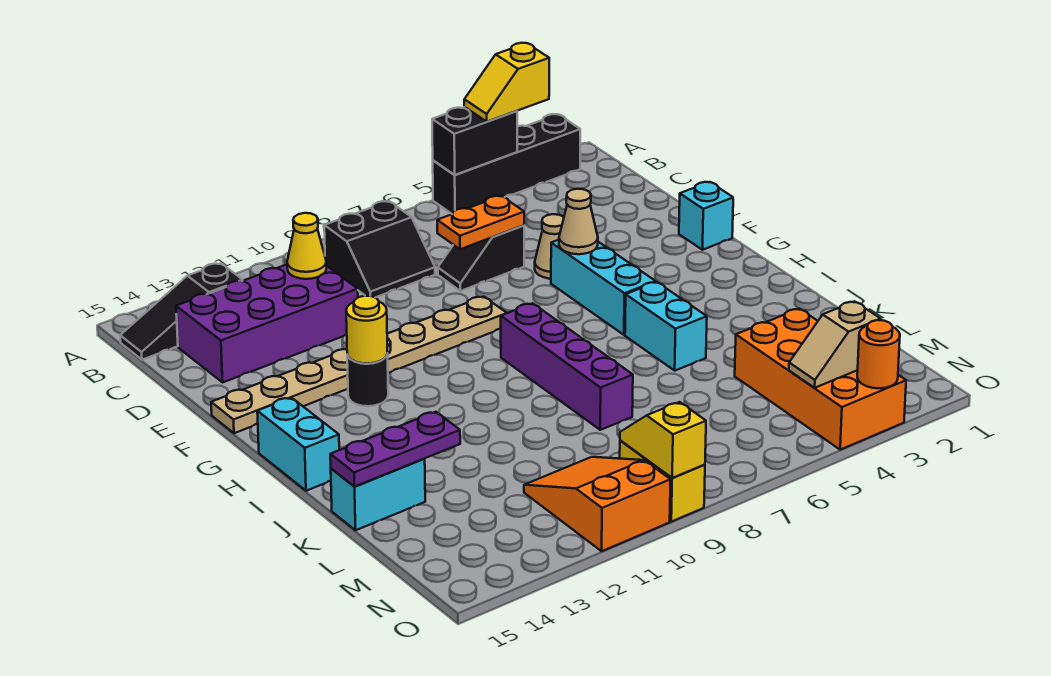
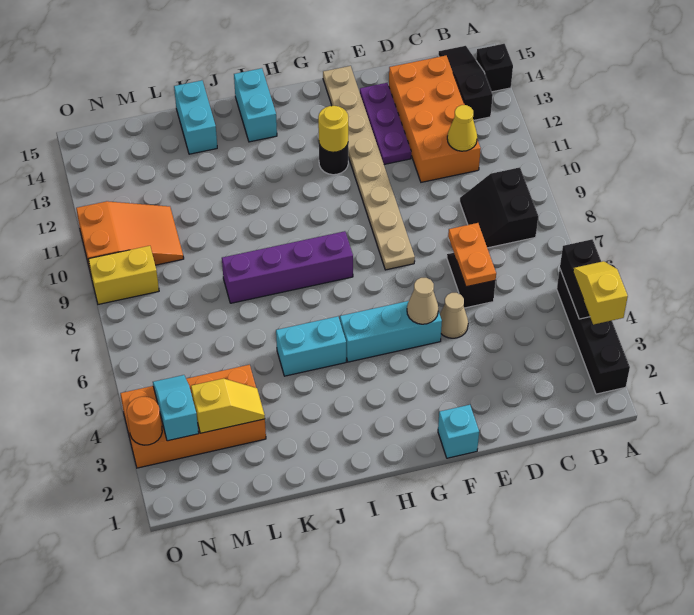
none -> black brick A14 level 1
purple brick C11:D14 level 1 -> orange brick C11:D14 level 1
cyan brick H15:I15 level 1 -> cyan brick I14:I15 level 1
purple plate K13:K15 level 2 -> purple plate E12:E14 level 1
tan slope N3:N4 level 2 top 3 -> cyan slope N3:N4 level 2 top 3
yellow slope N9:O9 level 2 top O -> yellow slope L3:M3 level 2 top M

